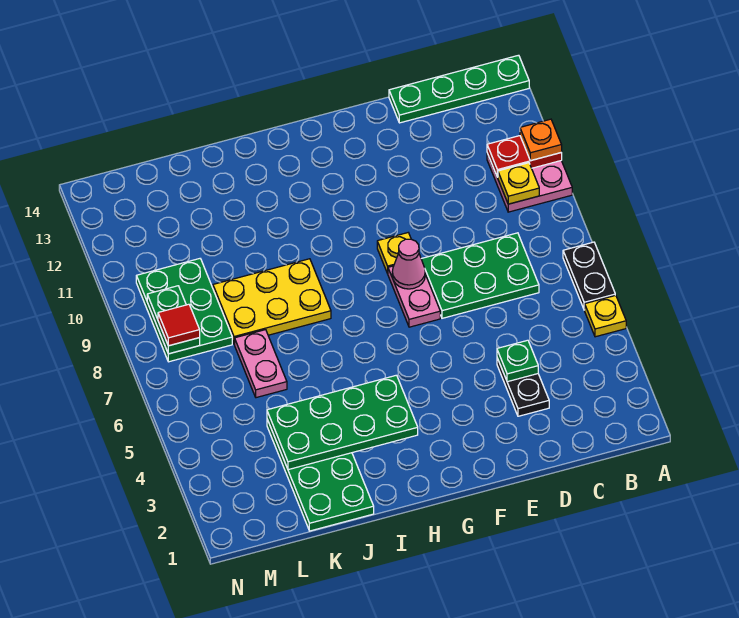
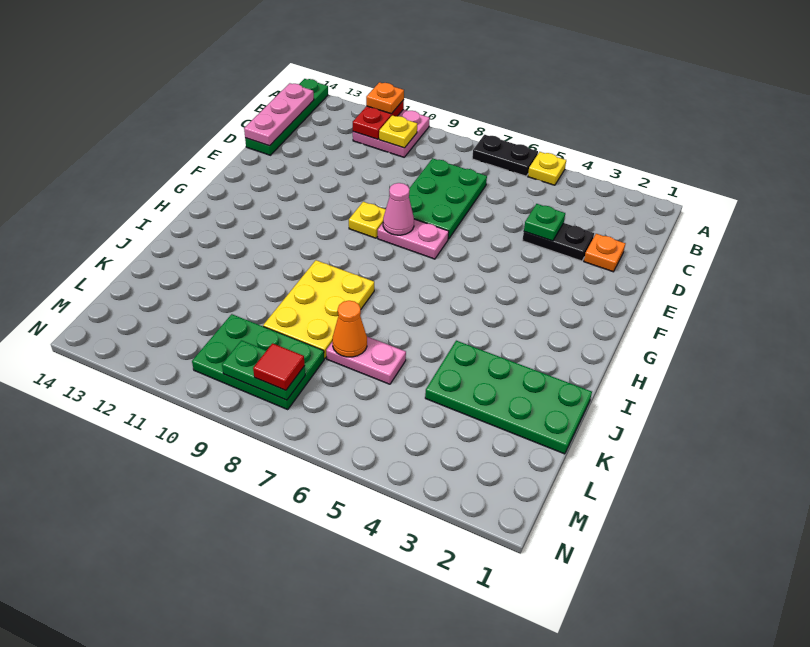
none -> pink plate B14:D14 level 2
none -> orange plate D2 level 1
green plate H3:K4 level 2 -> none
none -> orange cone K7 level 2

